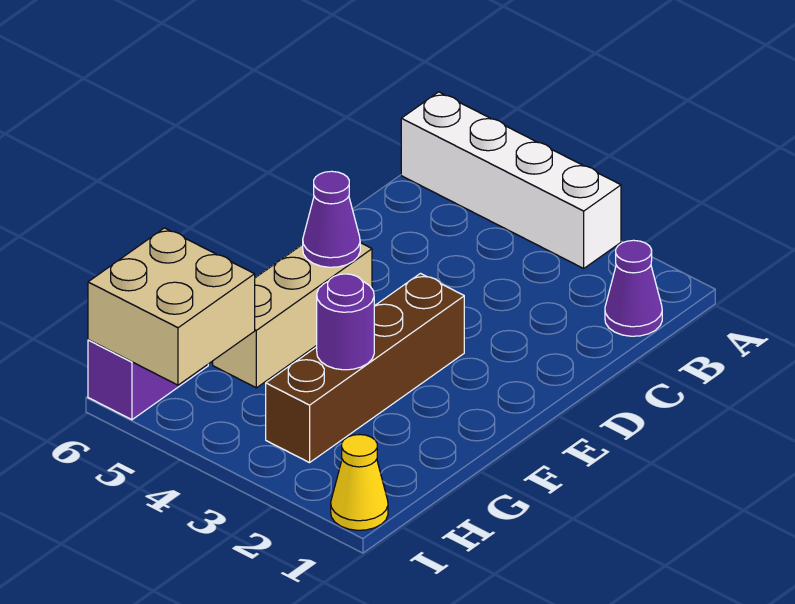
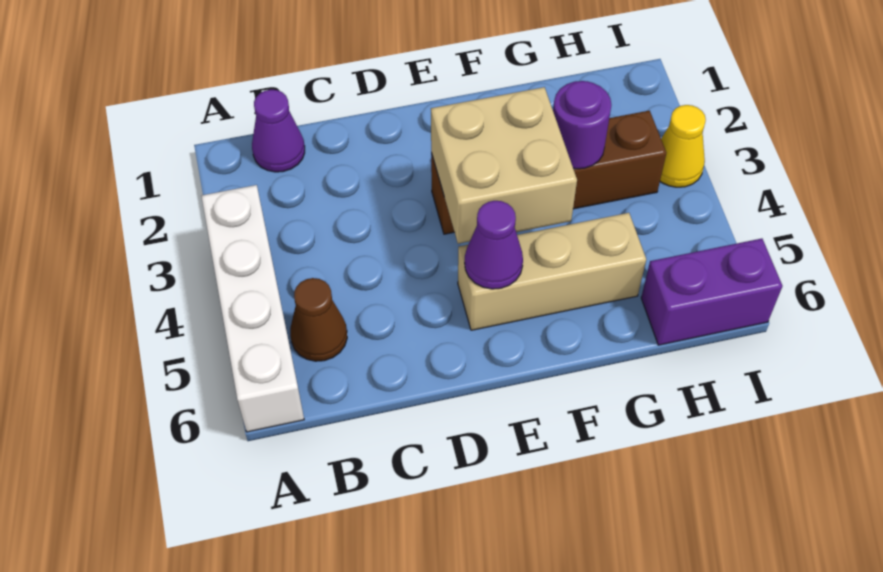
none -> brown cone B5 level 1
tan brick H5:I6 level 2 -> tan brick E3:F4 level 2
yellow cone I1 level 1 -> yellow cone I3 level 1

